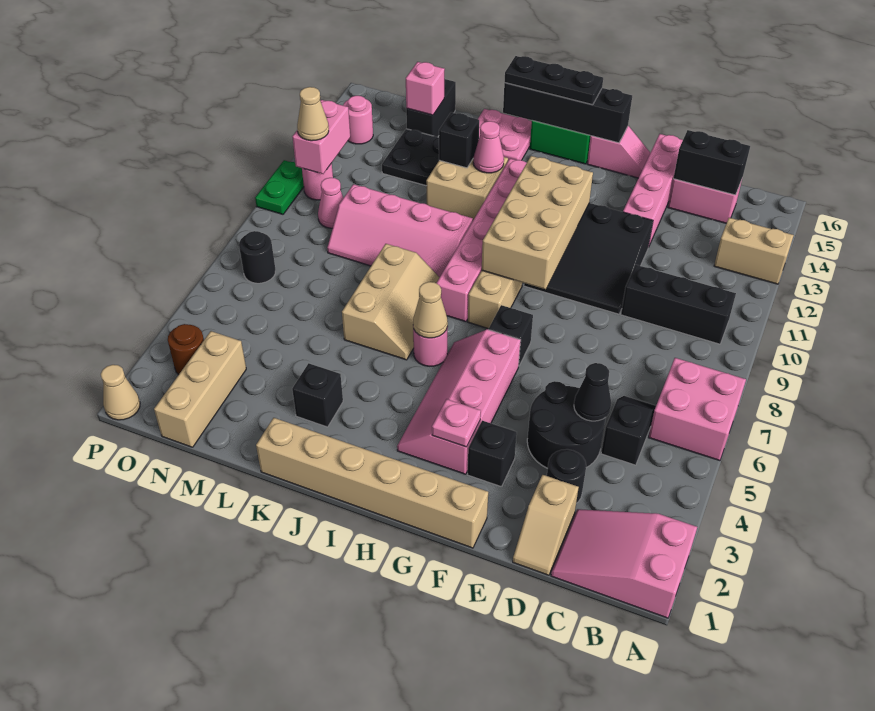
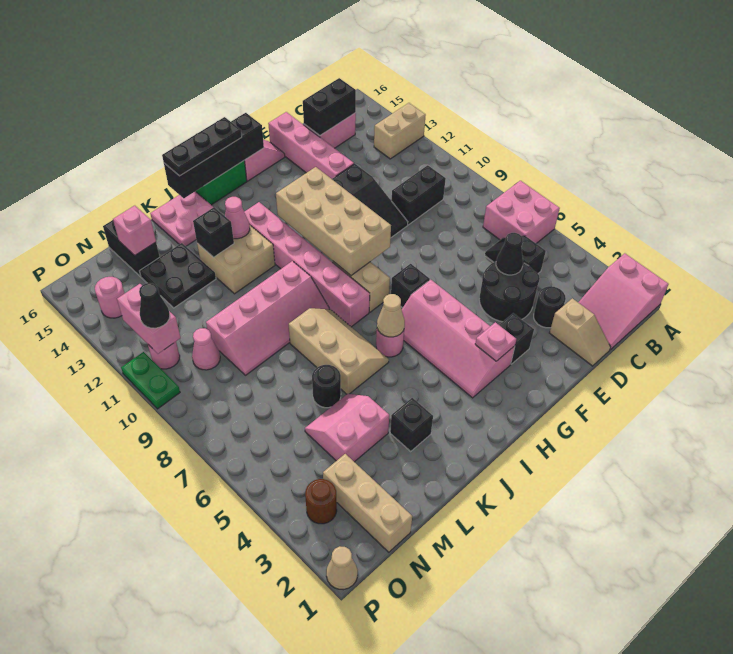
black brick B10:D10 level 1 -> black brick C10:D10 level 1
tan brick F1:K1 level 1 -> none
none -> pink slope L4:M5 level 1 top 4
black round brick O7 level 1 -> black round brick L6 level 1
tan cone O11 level 3 -> black cone O11 level 3

